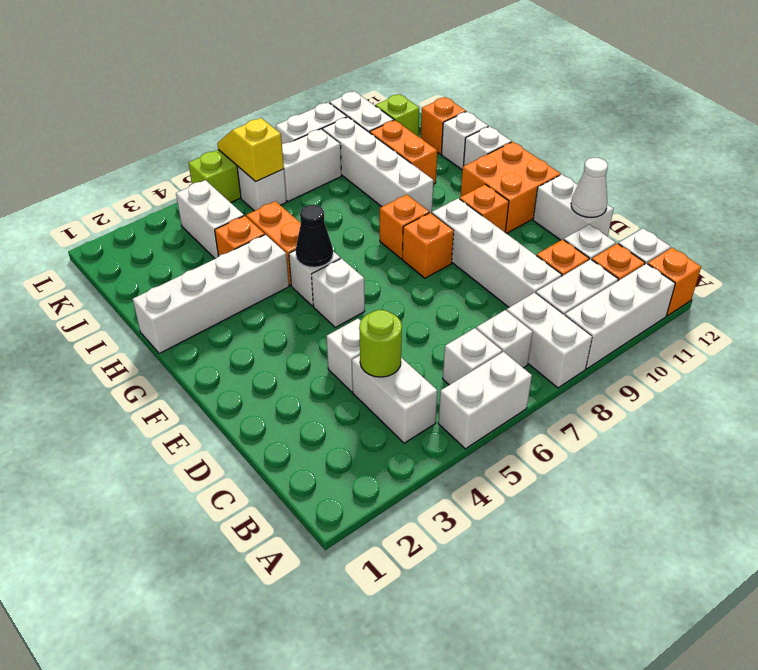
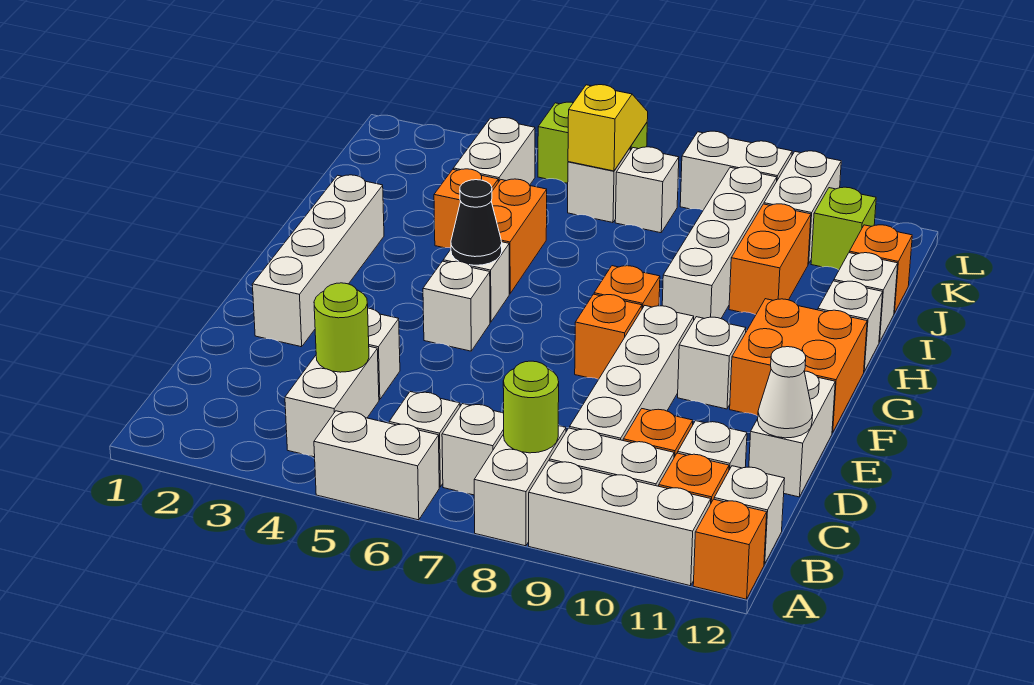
none -> lime round brick B8 level 2
orange brick F10 level 1 -> white brick F10 level 1
white brick H1:H4 level 1 -> white brick E2:H2 level 1
white brick K7:K8 level 1 -> white brick K7 level 1

